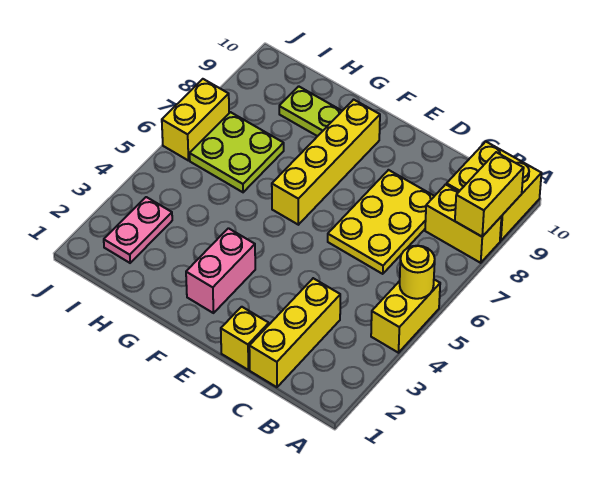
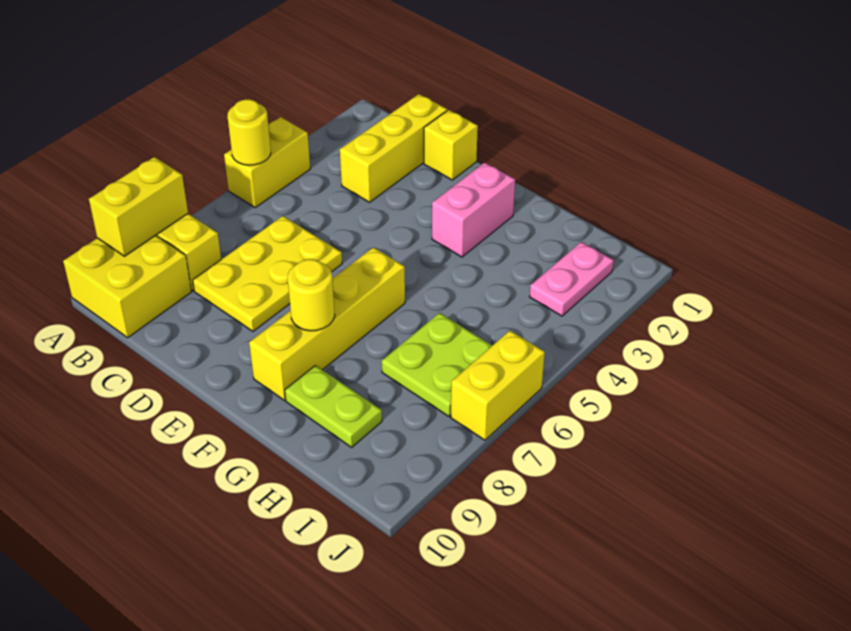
none -> yellow round brick F8 level 2

